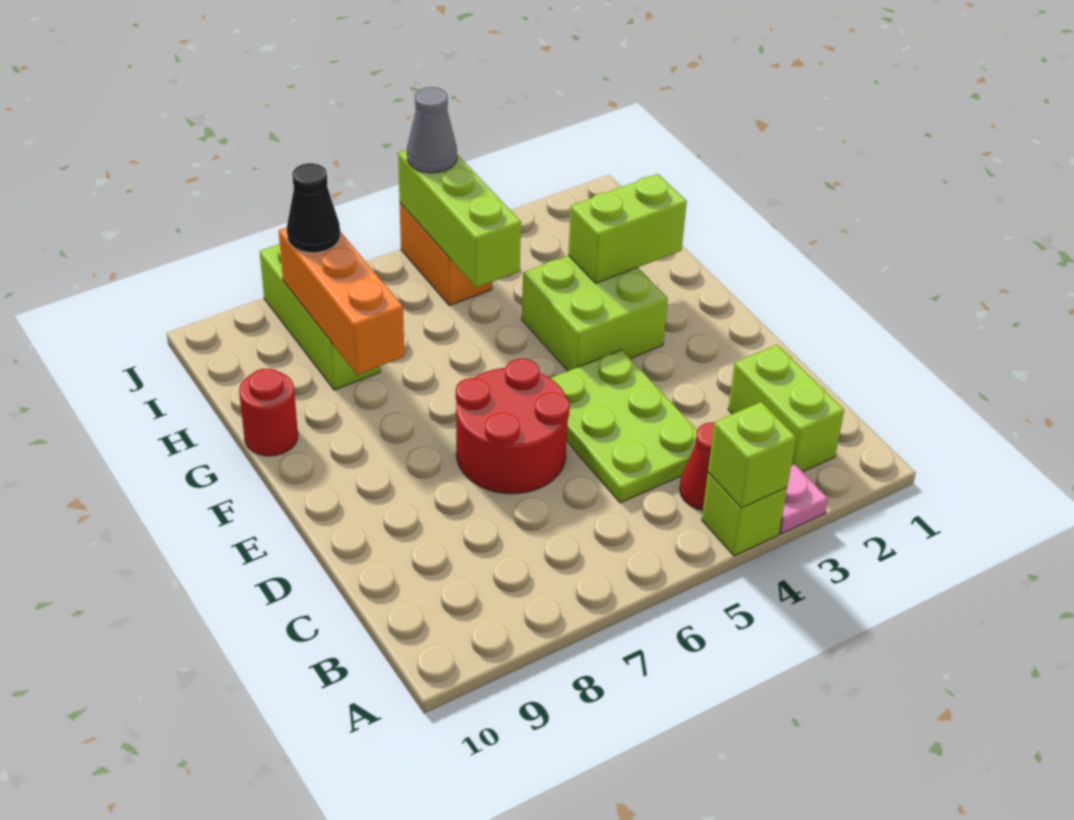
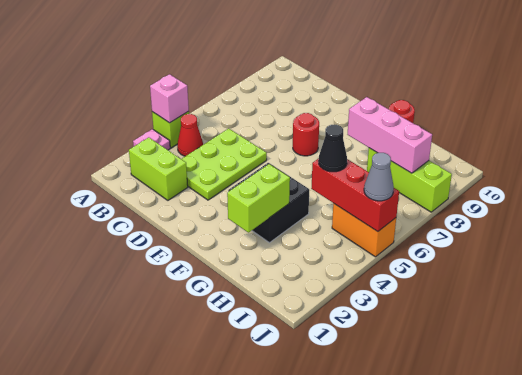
lime brick A4 level 2 -> pink brick A4 level 2
lime plate C4:E5 level 1 -> lime plate C3:D5 level 1
red round brick D6:E7 level 1 -> red round brick E7 level 1
lime brick F3:G4 level 1 -> black brick F3:G4 level 1
orange brick G8:I8 level 2 -> pink brick G8:I8 level 2
lime brick H5:J5 level 2 -> red brick H5:J5 level 2
black cone I8 level 3 -> black cone H5 level 3

